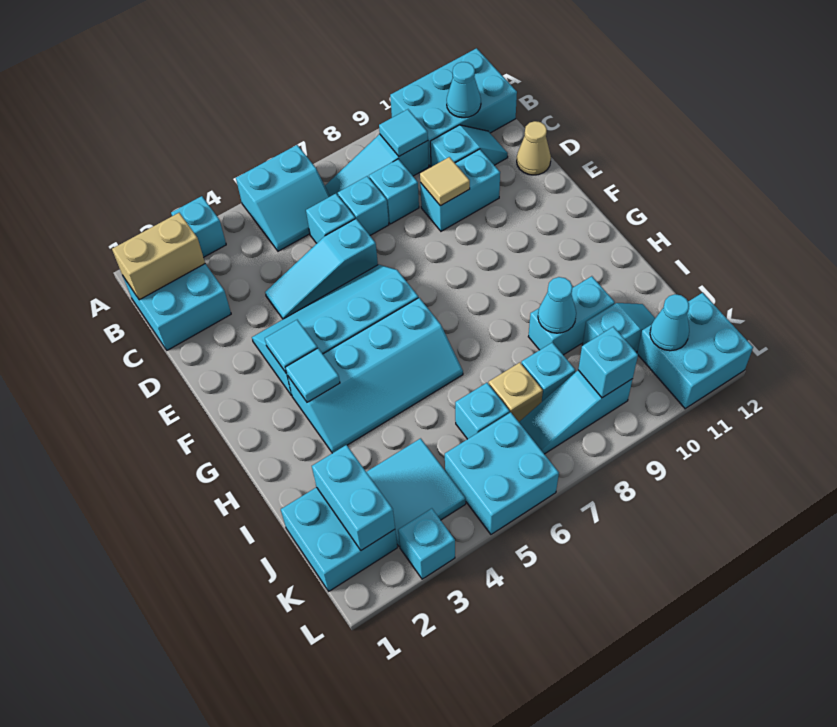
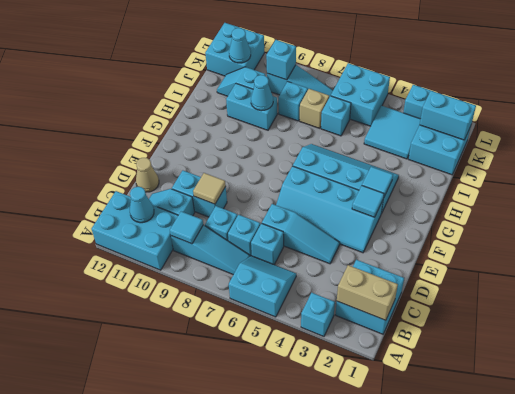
cyan brick J2:K2 level 2 -> cyan brick K1:K2 level 2

